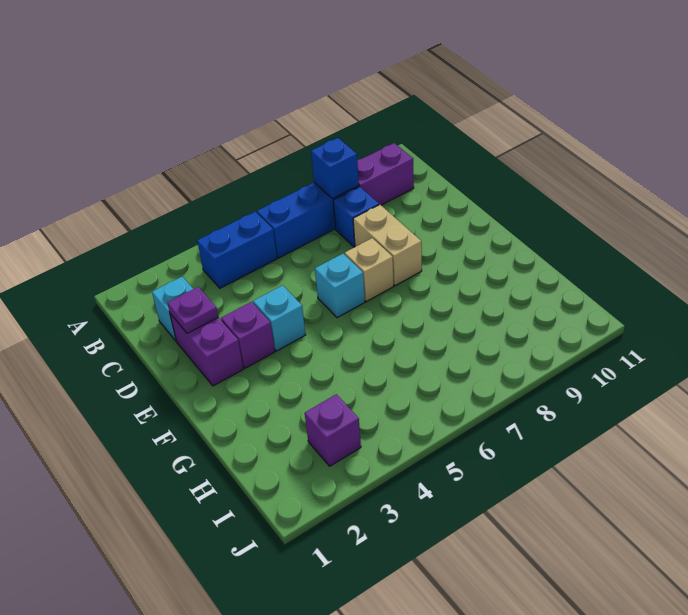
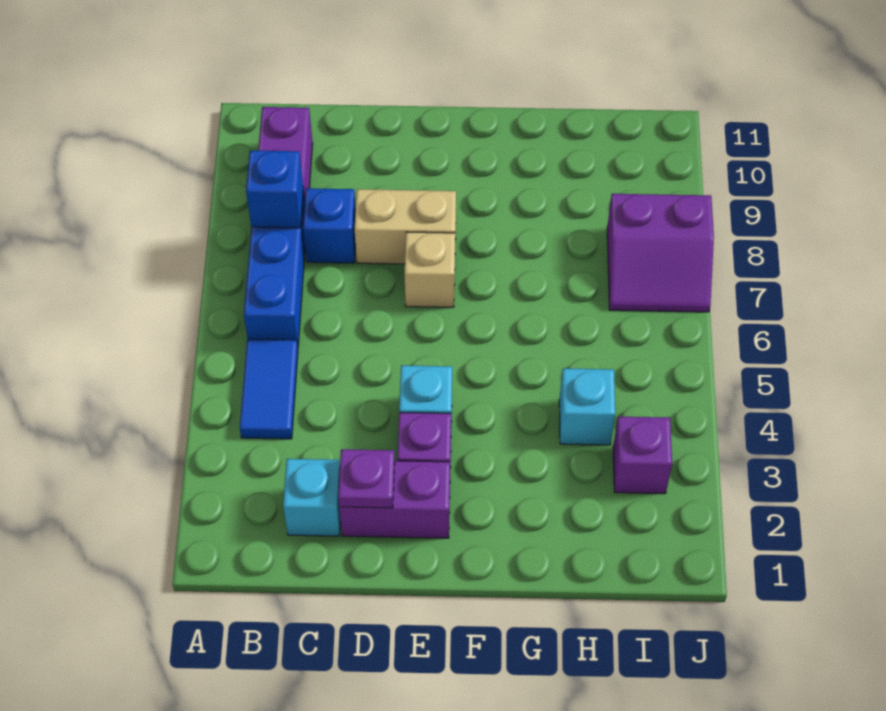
blue brick B4:B5 level 1 -> blue tile B4:B5 level 1
cyan brick E6 level 1 -> cyan brick H4 level 1
none -> purple slope I7:J8 level 1 top 8

